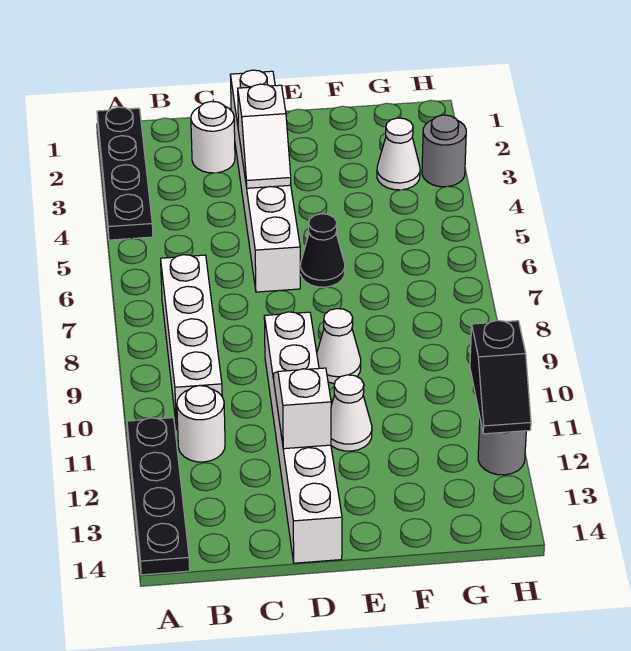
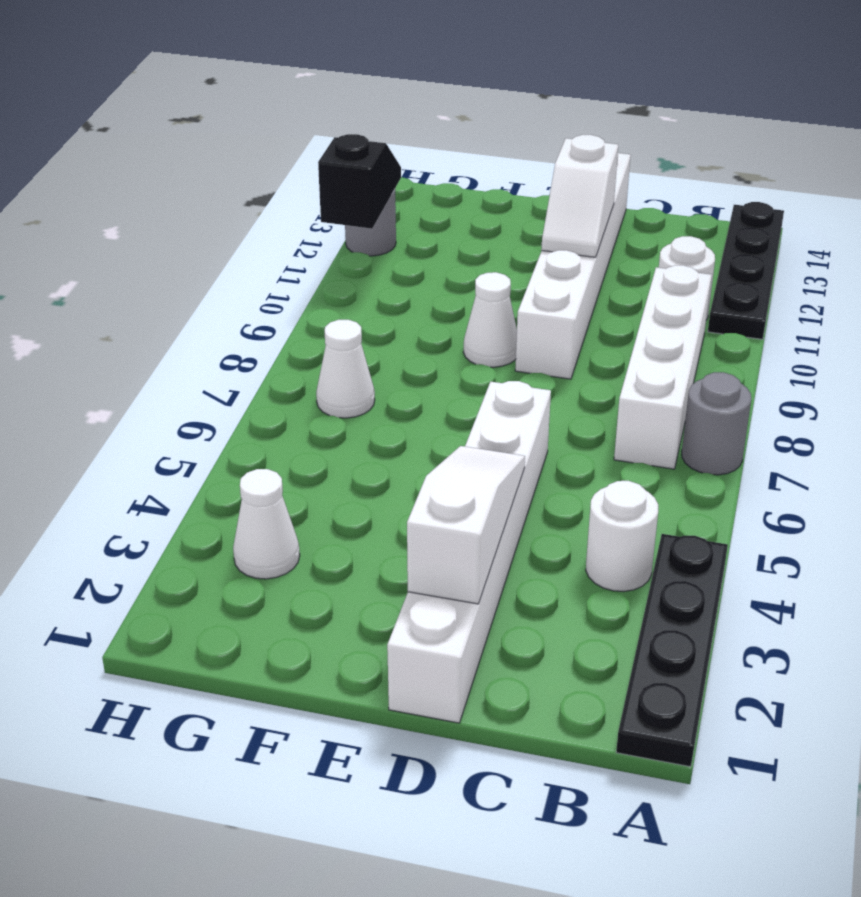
white round brick C2 level 1 -> white round brick B4 level 1
white slope D3:D4 level 2 top 3 -> white slope D2:D4 level 2 top 2
black cone E6 level 1 -> none
white cone E11 level 1 -> white cone G7 level 1
grey round brick H3 level 1 -> grey round brick A7 level 1

